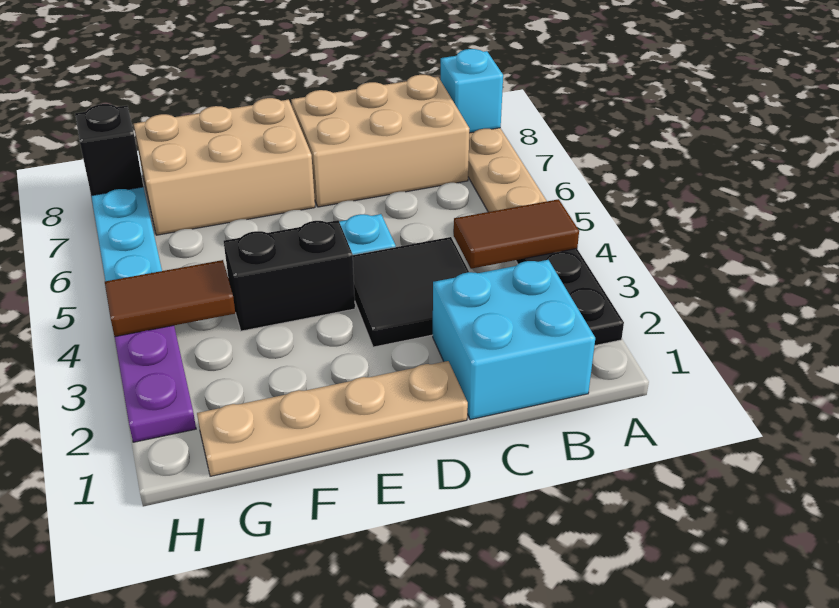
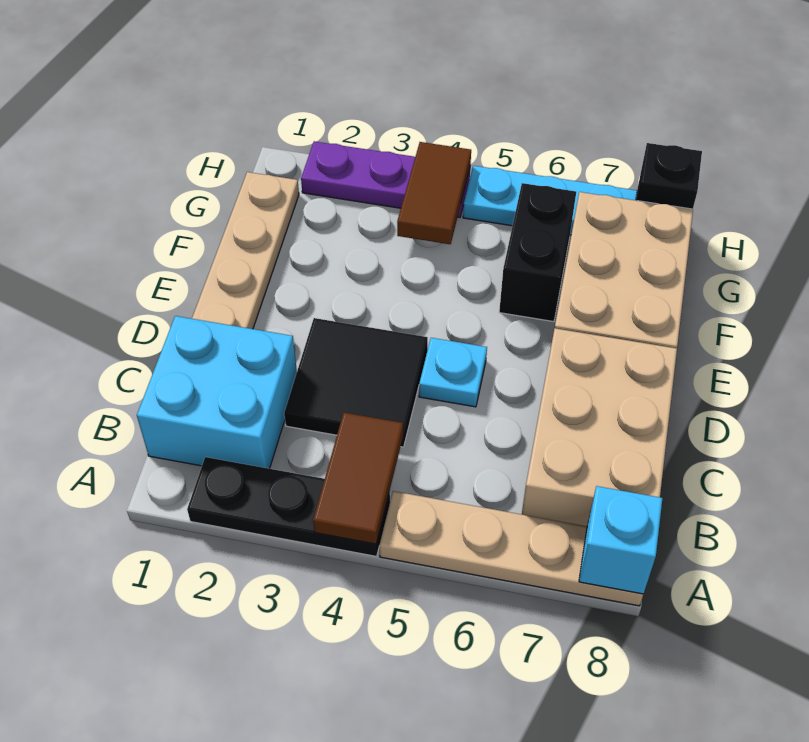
black brick E4:F4 level 1 -> black brick F6:G6 level 1

